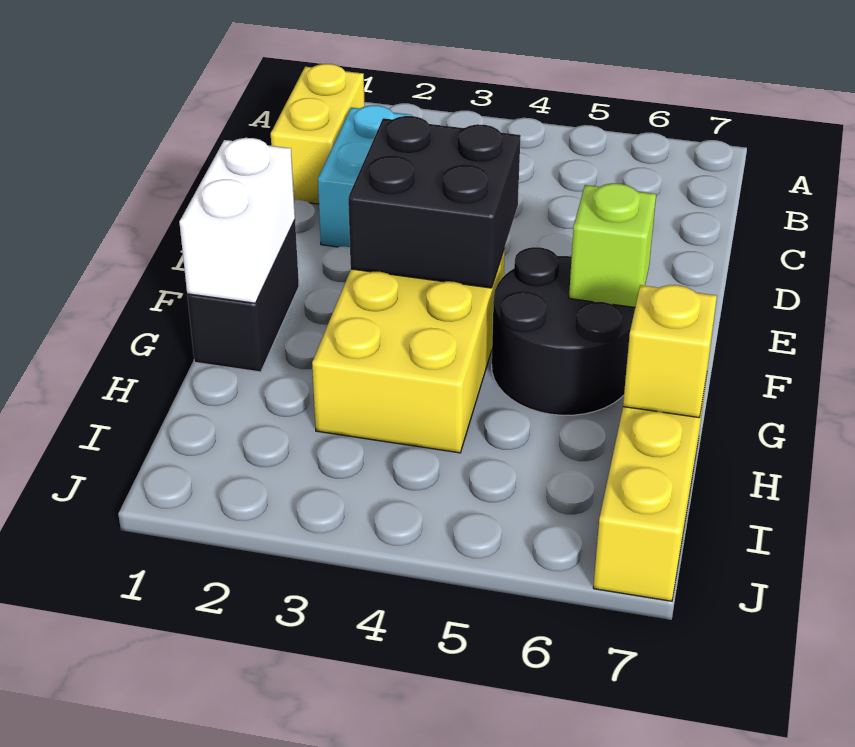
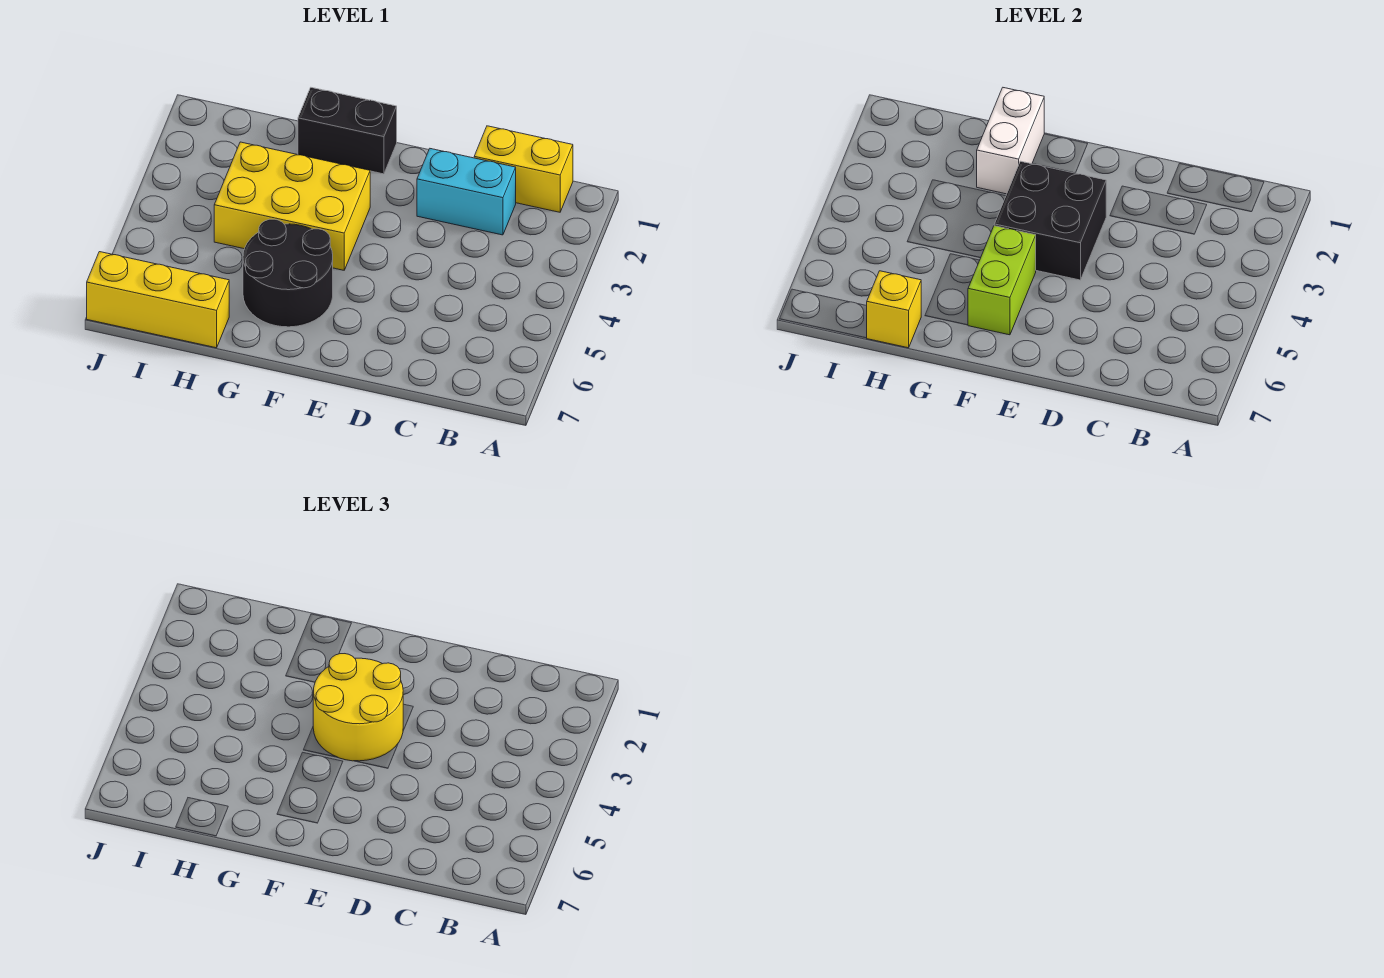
none -> yellow round brick E3:F4 level 3
white brick F1:G1 level 2 -> white brick G1:G2 level 2
lime brick F6 level 2 -> lime brick F5:F6 level 2

